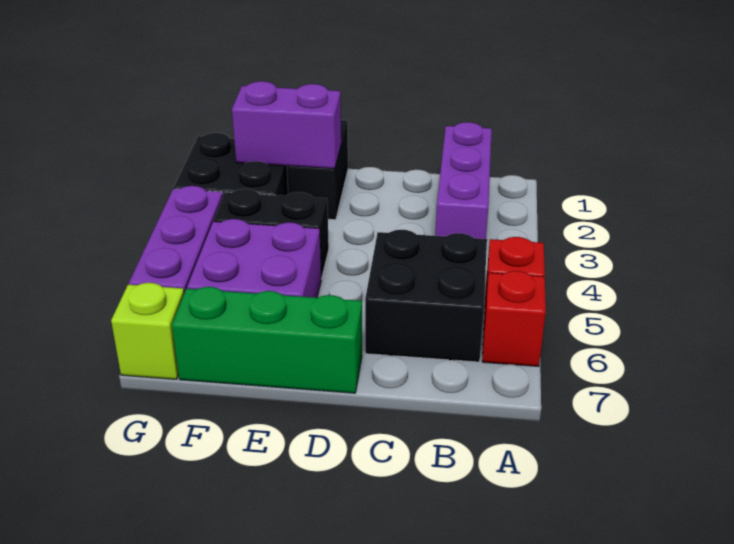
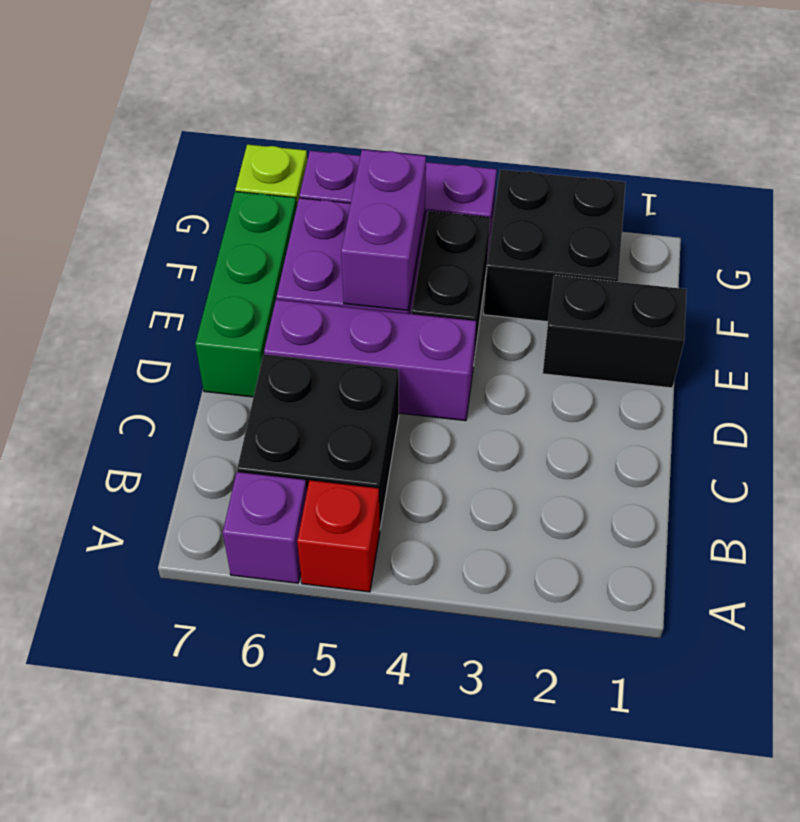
red brick A6 level 1 -> purple brick A6 level 1
purple brick B1:B3 level 1 -> purple brick D4:D6 level 1
purple brick E2:F2 level 2 -> purple brick E5:F5 level 2

